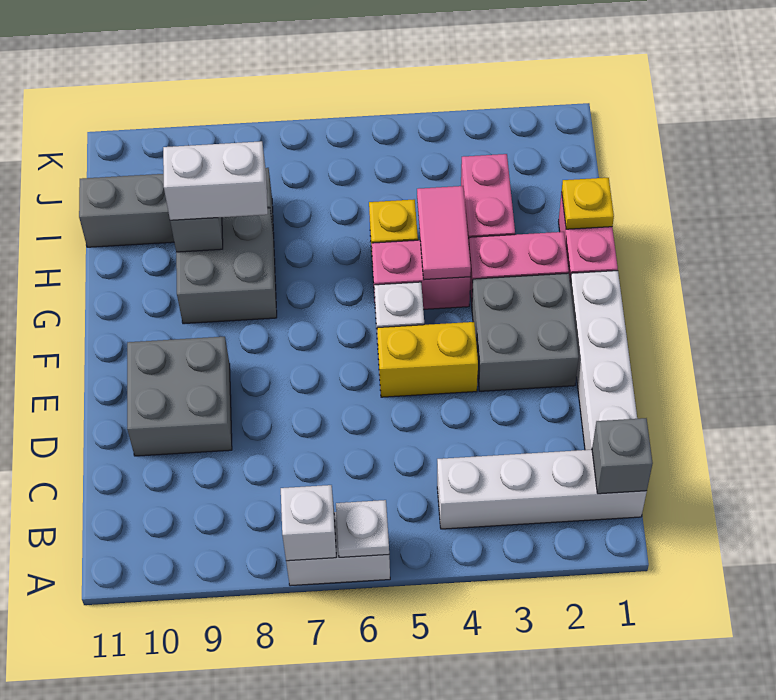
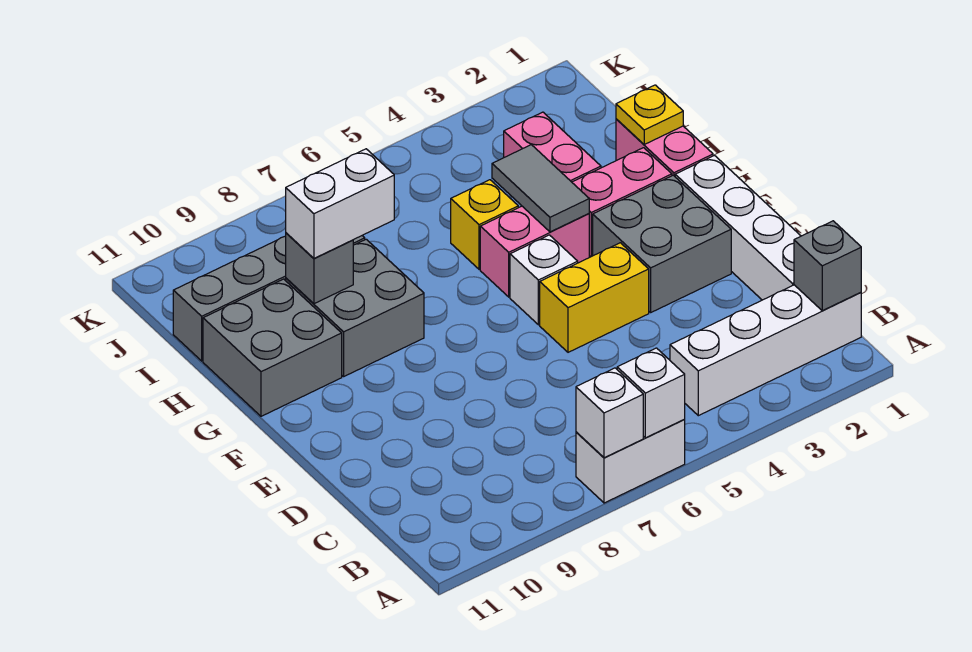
white plate A6 level 2 -> white brick A6 level 2
grey brick D9:E10 level 1 -> grey brick G10:H11 level 1
pink tile G4:H4 level 2 -> grey tile G4:H4 level 2

